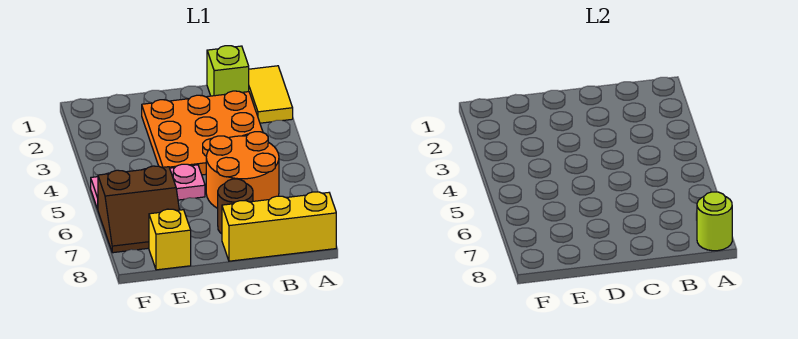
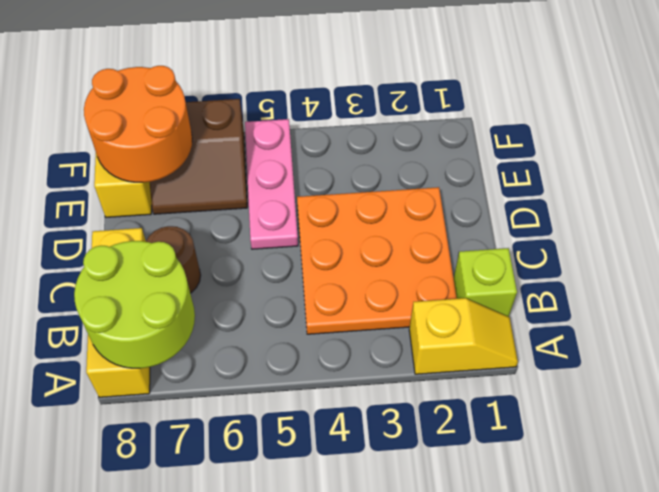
yellow tile A1:A2 level 1 -> yellow slope A1:A2 level 1 top 2
lime round brick A8 level 2 -> lime round brick A7:B8 level 2
orange round brick B5:C6 level 1 -> orange round brick E7:F8 level 2
brown slope E6:F7 level 1 top 6 -> brown slope E6:F7 level 1 top F

